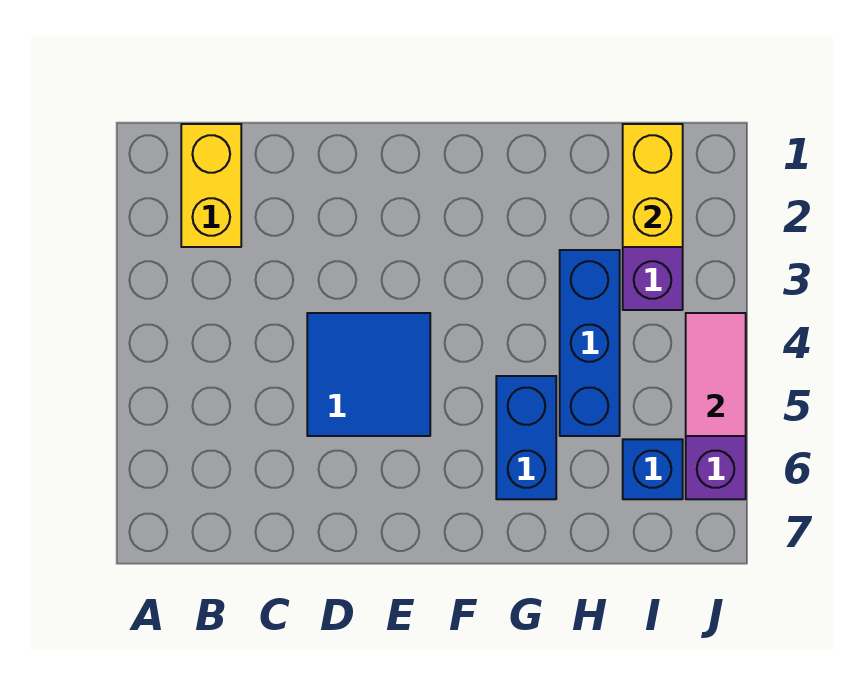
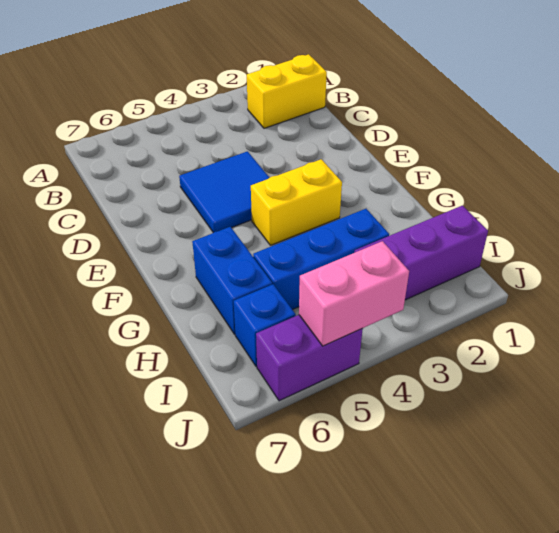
blue brick G5:G6 level 1 -> blue brick G6:H6 level 1
yellow brick I1:I2 level 2 -> yellow brick F3:F4 level 1
pink tile J4:J5 level 2 -> pink brick J4:J5 level 2

